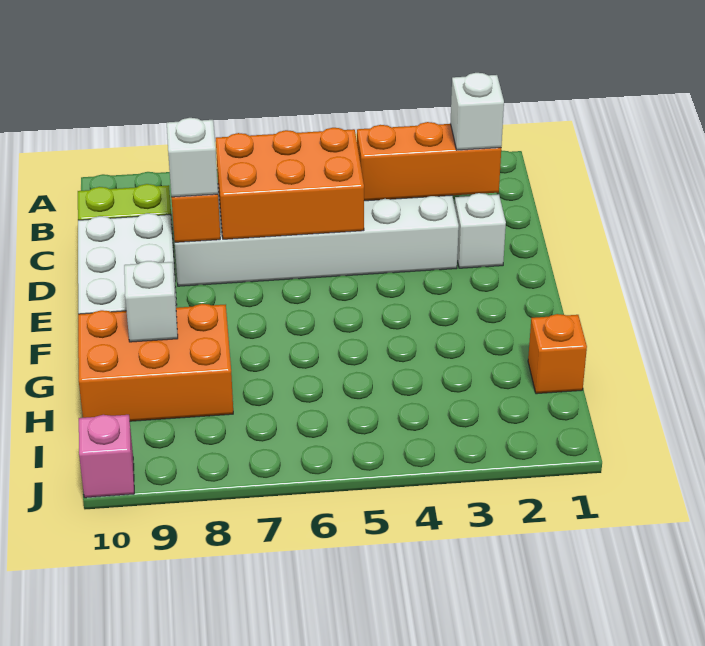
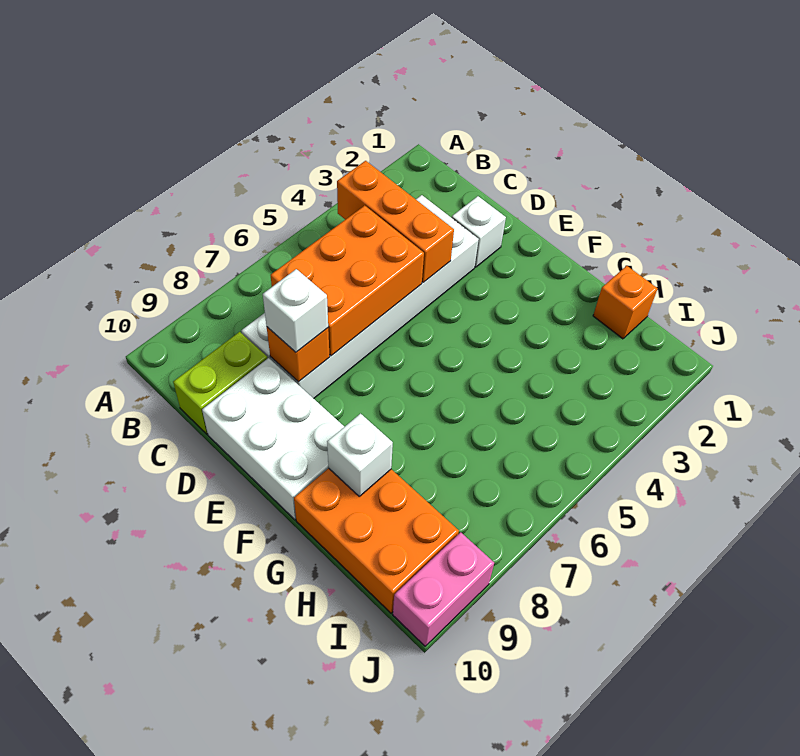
orange brick C2:C4 level 2 -> orange brick B4:D4 level 2
white brick C2 level 3 -> none
orange brick G8:H10 level 1 -> orange brick G9:I10 level 1
pink brick J10 level 1 -> pink brick J9:J10 level 1

